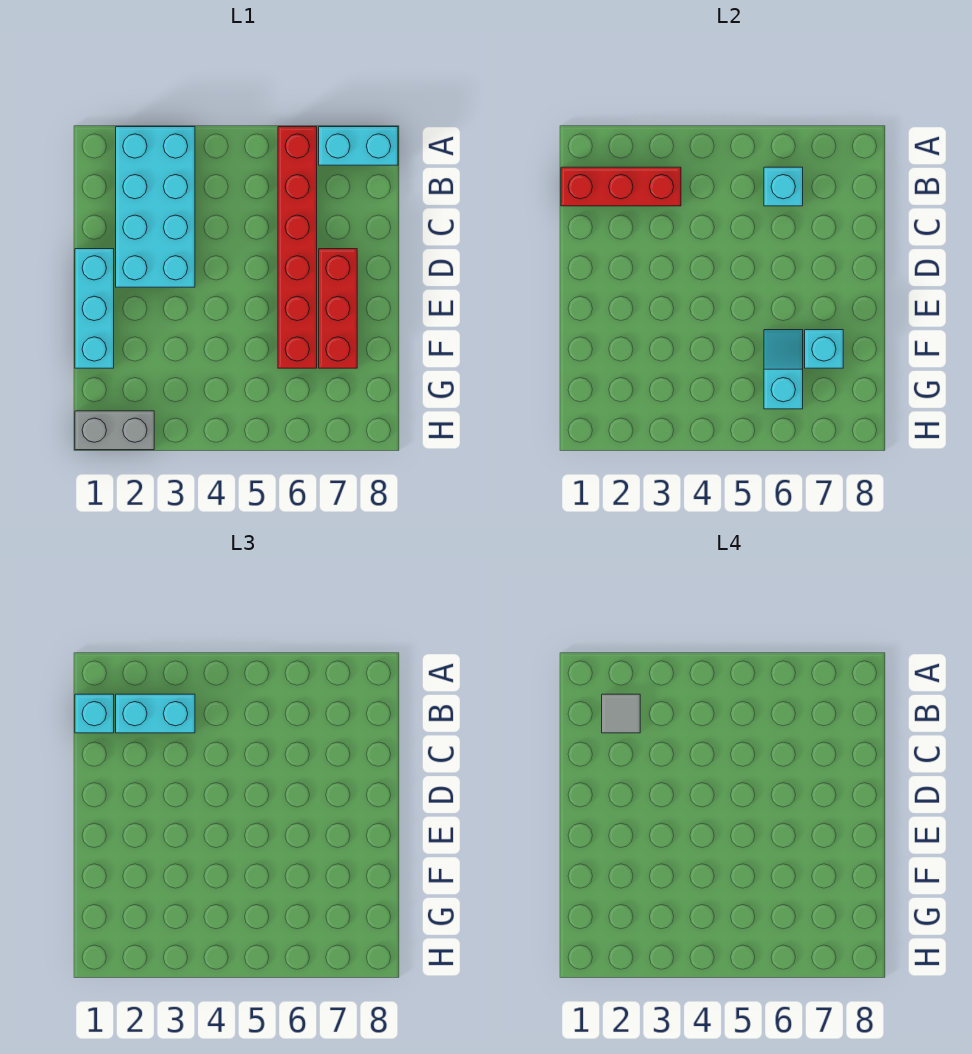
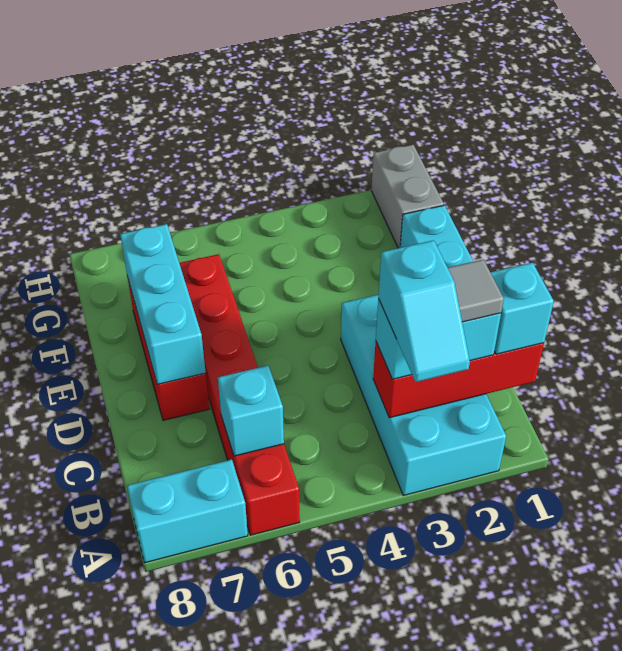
cyan slope F6:G6 level 2 top G -> cyan slope A3:B3 level 4 top B
cyan brick F7 level 2 -> cyan brick D7:F7 level 2
grey brick H1:H2 level 1 -> grey brick G1:H1 level 1

